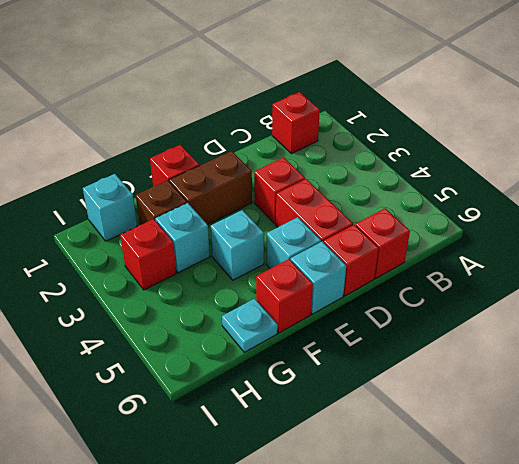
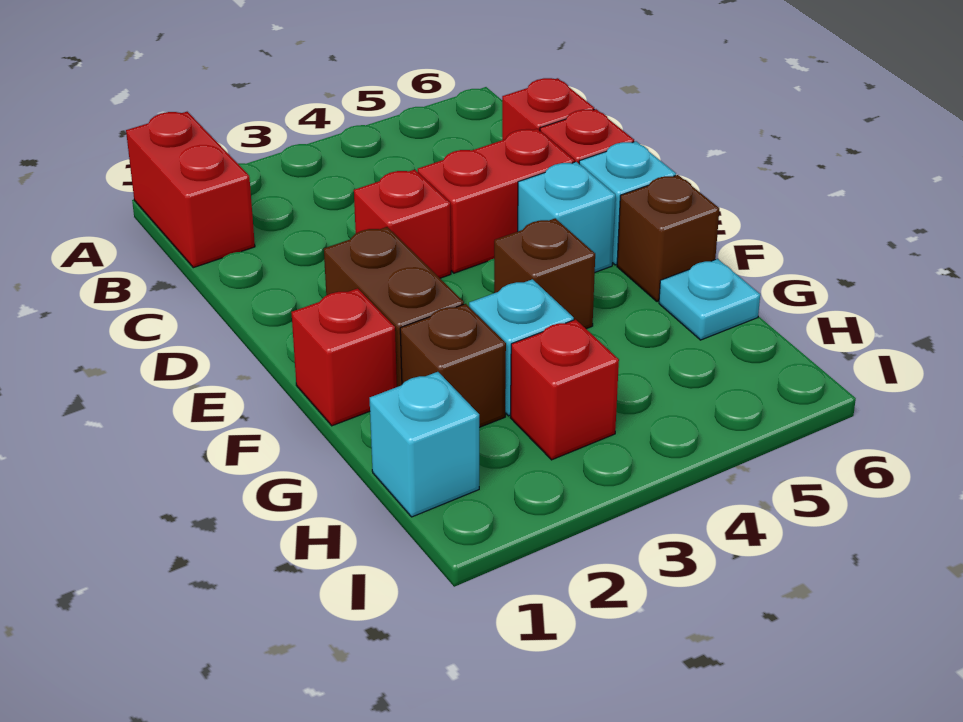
red brick B1 level 1 -> red brick A1:B1 level 1
cyan brick F4 level 1 -> brown brick F4 level 1
red brick F6 level 1 -> brown brick F6 level 1

